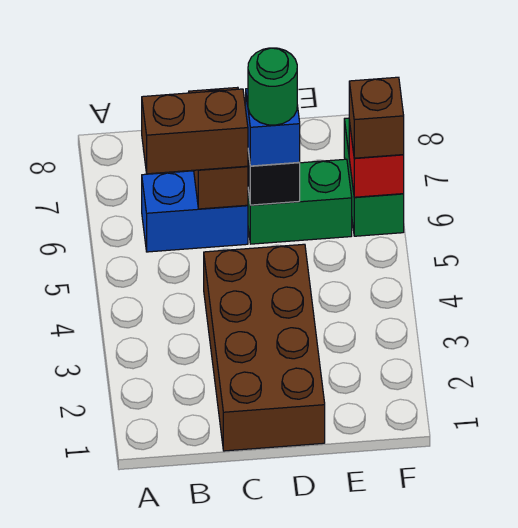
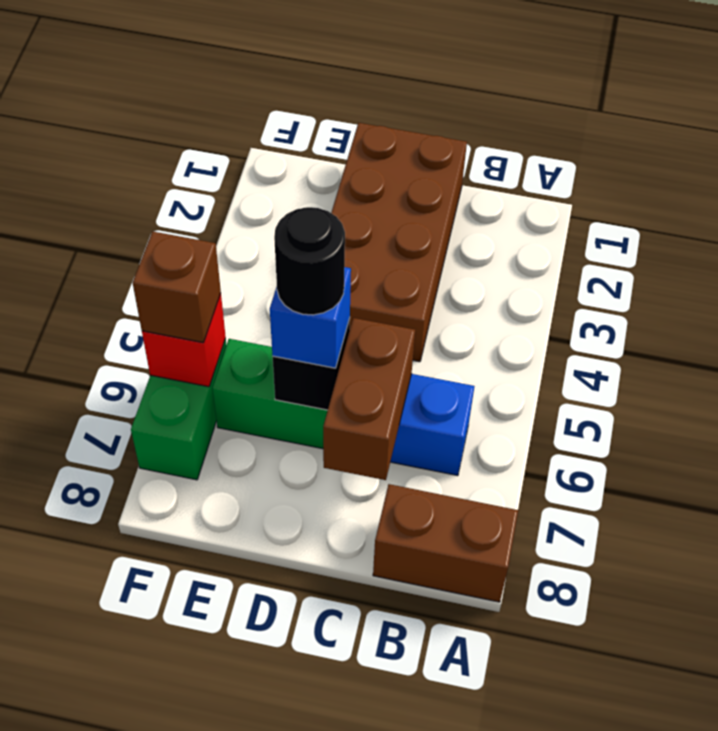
brown brick B6:C6 level 3 -> brown brick A8:B8 level 1
green round brick D6 level 4 -> black round brick D6 level 4

